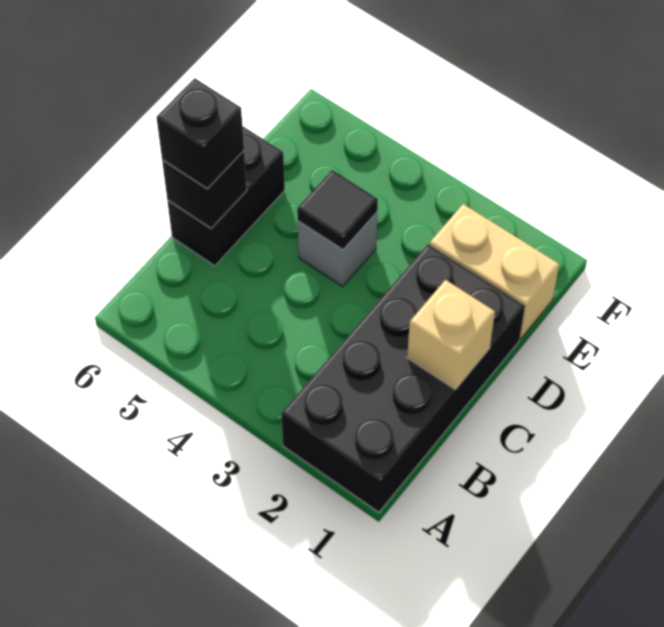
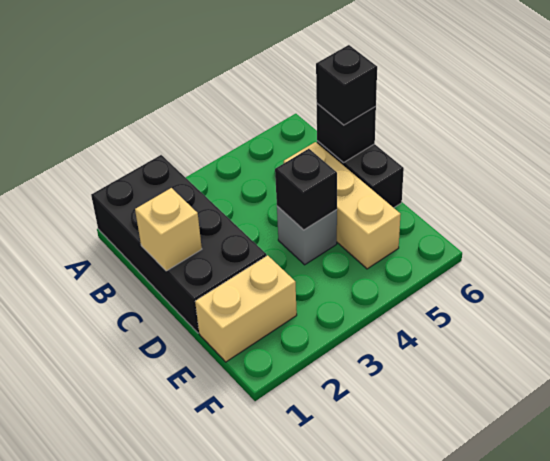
none -> tan brick C5:E5 level 1
black tile D4 level 2 -> black brick D4 level 2

